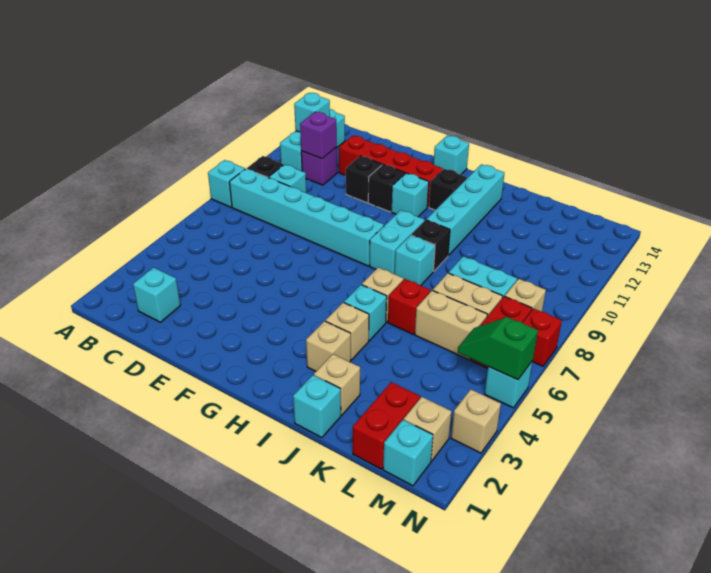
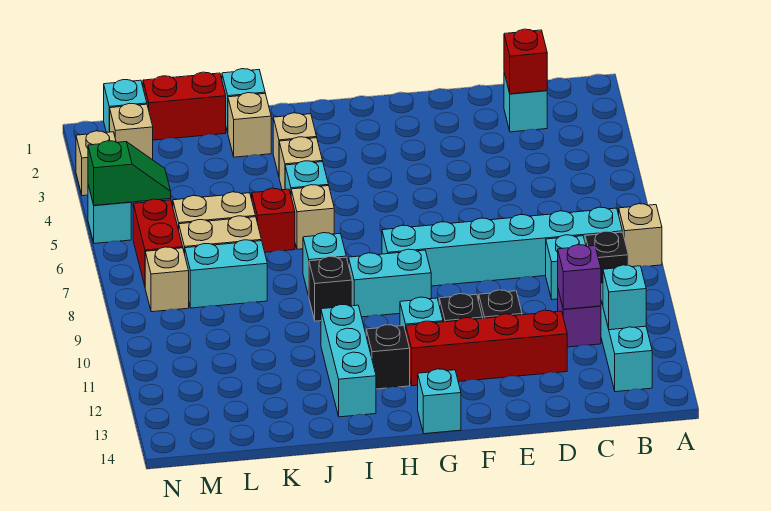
cyan brick A8 level 1 -> tan brick A8 level 1
cyan brick H8:H9 level 1 -> cyan brick G9:H9 level 1
cyan brick I10:I13 level 1 -> cyan brick I11:I13 level 1
red brick L1:L2 level 1 -> red brick K1:L1 level 1
red brick N7 level 1 -> red brick C2 level 2

